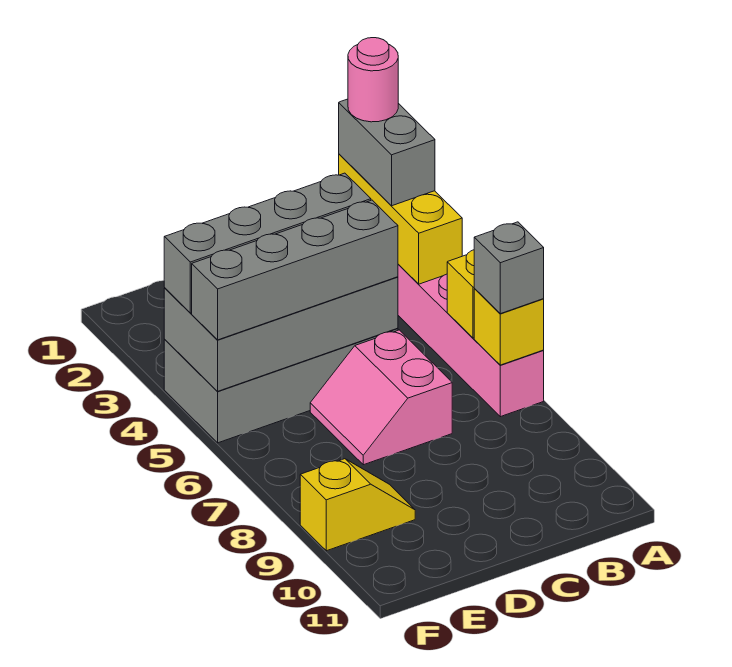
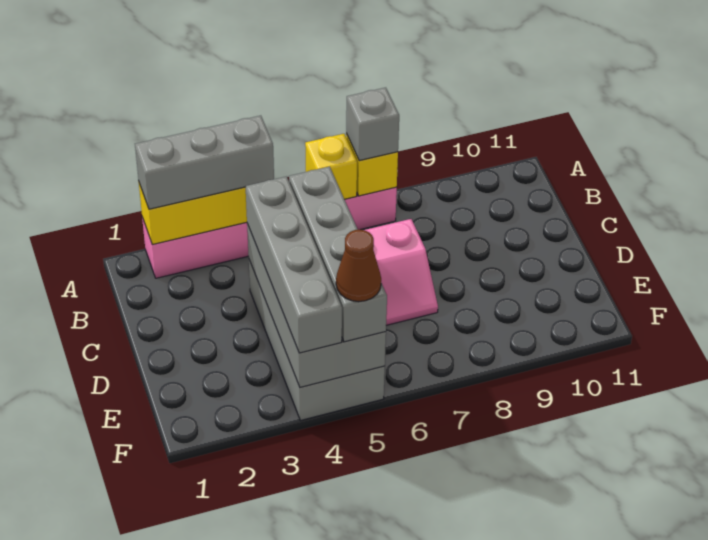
grey brick A2:A3 level 3 -> grey brick A2:A4 level 3
pink round brick A2 level 4 -> none
yellow slope E9:F9 level 1 top F -> none
none -> brown cone F5 level 4

